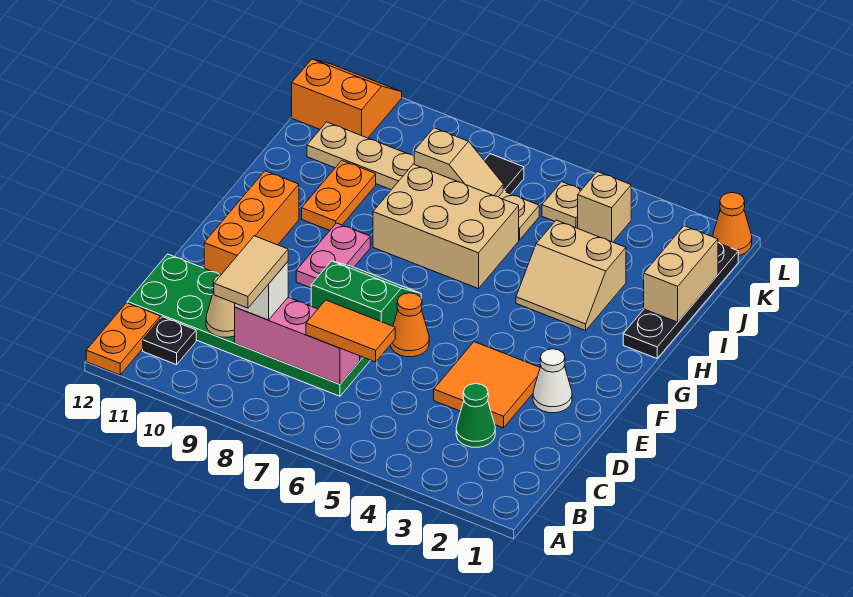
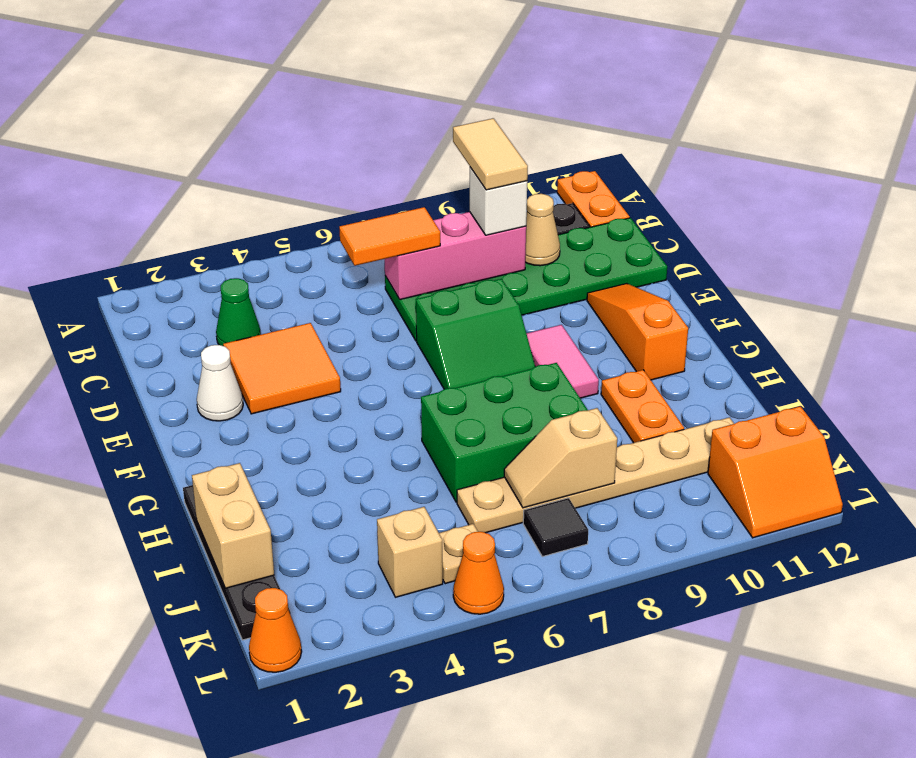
orange cone E6 level 1 -> orange cone L5 level 1
orange brick E11:G11 level 1 -> orange slope E11:G11 level 1 top G
pink plate F9:G9 level 1 -> pink tile F9:G9 level 1
tan slope H3:I4 level 1 top I -> none
tan brick H6:I8 level 1 -> green brick H6:I8 level 1

